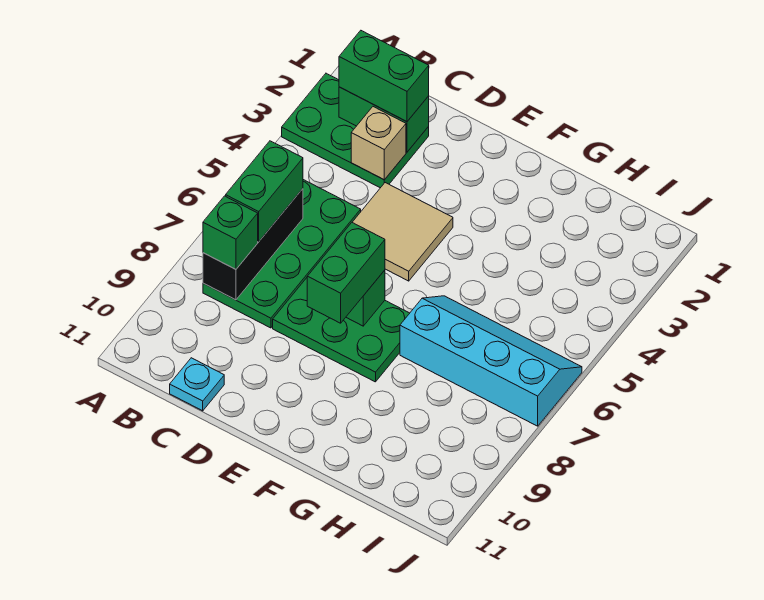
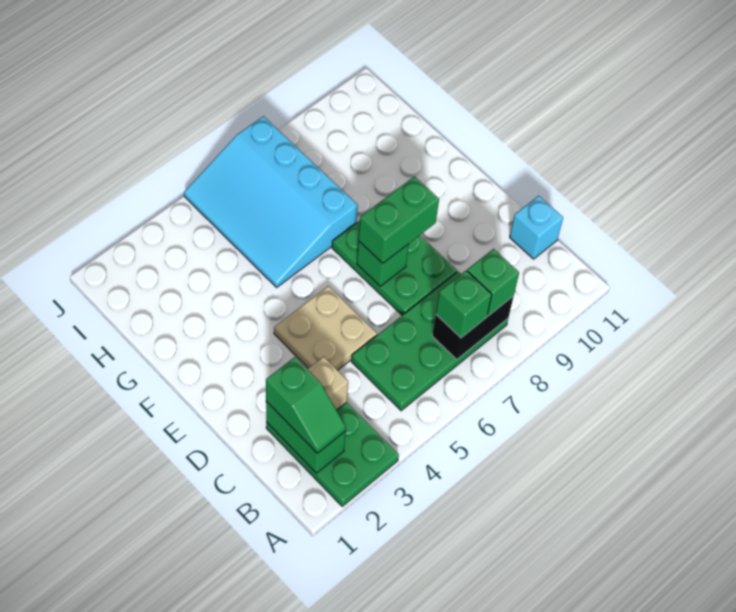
green brick B2:C2 level 3 -> green slope B2:C2 level 3 top C
black brick B6:B8 level 2 -> black brick B7:B8 level 2
green brick B6:B7 level 3 -> green brick B7 level 3
cyan plate C11 level 1 -> cyan brick C11 level 1
tan tile D4:E5 level 1 -> tan plate D4:E5 level 1
cyan slope G6:J7 level 1 top 7 -> cyan slope G5:J7 level 1 top 7

